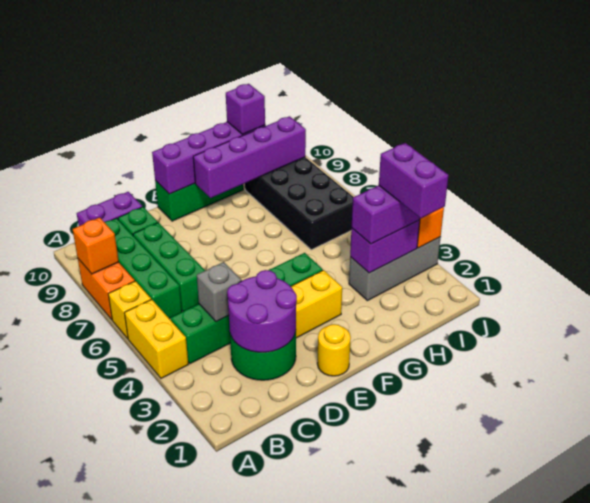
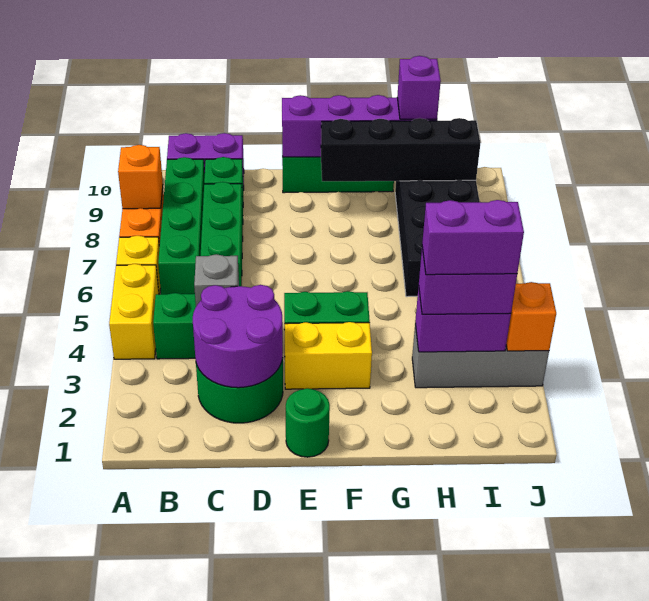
yellow round brick E1 level 1 -> green round brick E1 level 1
purple brick F9:I9 level 2 -> black brick F9:I9 level 2
purple brick I2:I3 level 4 -> purple brick H3:I3 level 4

